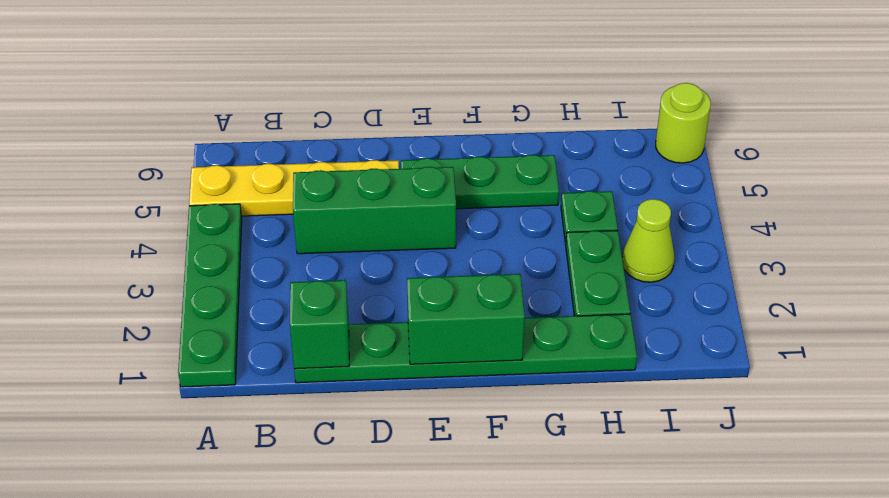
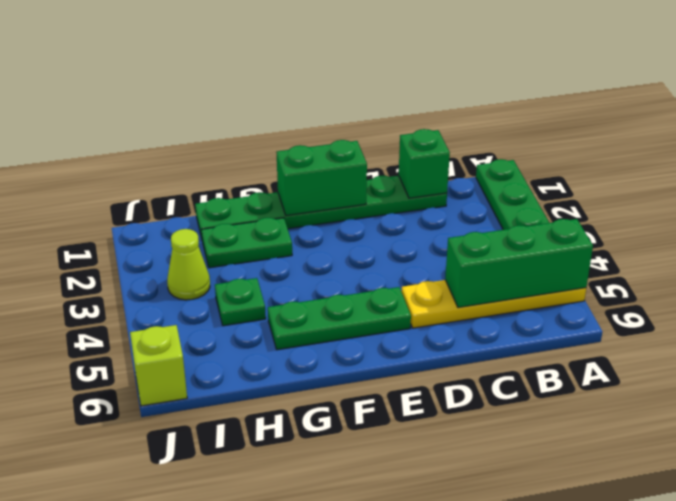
green brick C4:E4 level 1 -> green brick A5:C5 level 2
green plate H2:H3 level 1 -> green plate G2:H2 level 1
lime round brick J6 level 1 -> lime brick J6 level 1

